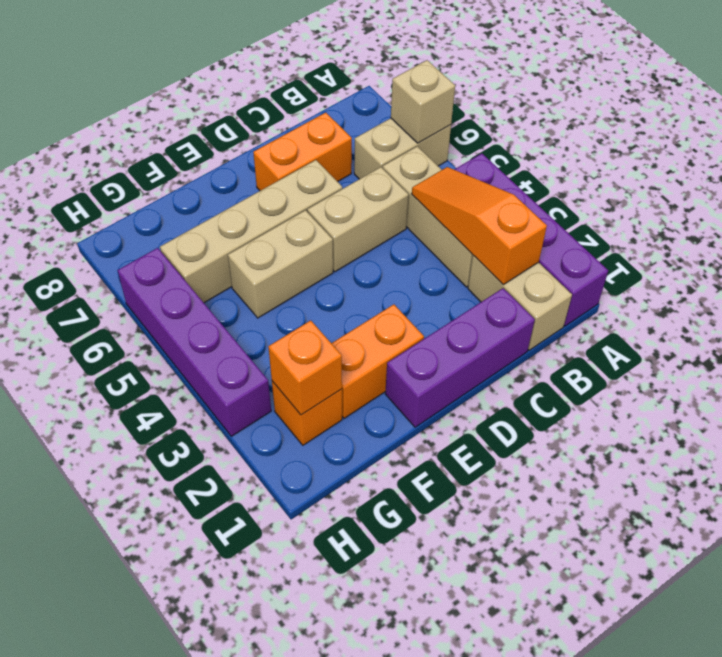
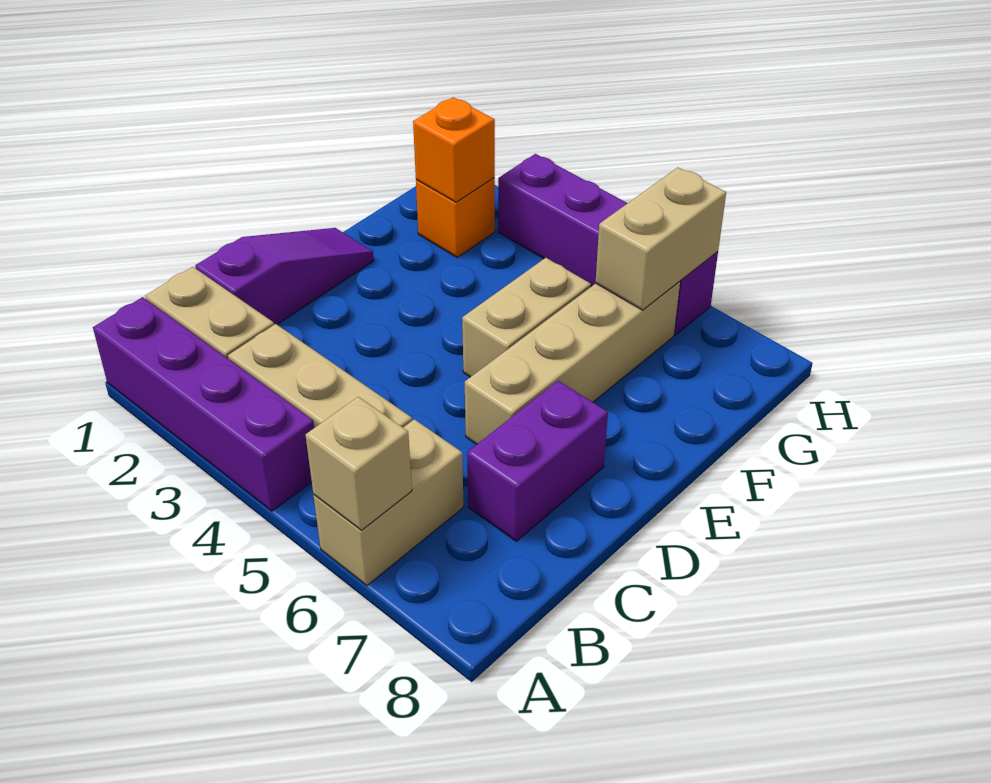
orange slope B2:B4 level 2 top 2 -> none
purple brick C1:E1 level 1 -> purple slope C1:E1 level 1 top C
tan brick C5:D5 level 1 -> tan brick G6:H6 level 2
orange brick C7:D7 level 1 -> purple brick C7:D7 level 1
orange brick E2:F2 level 1 -> none

